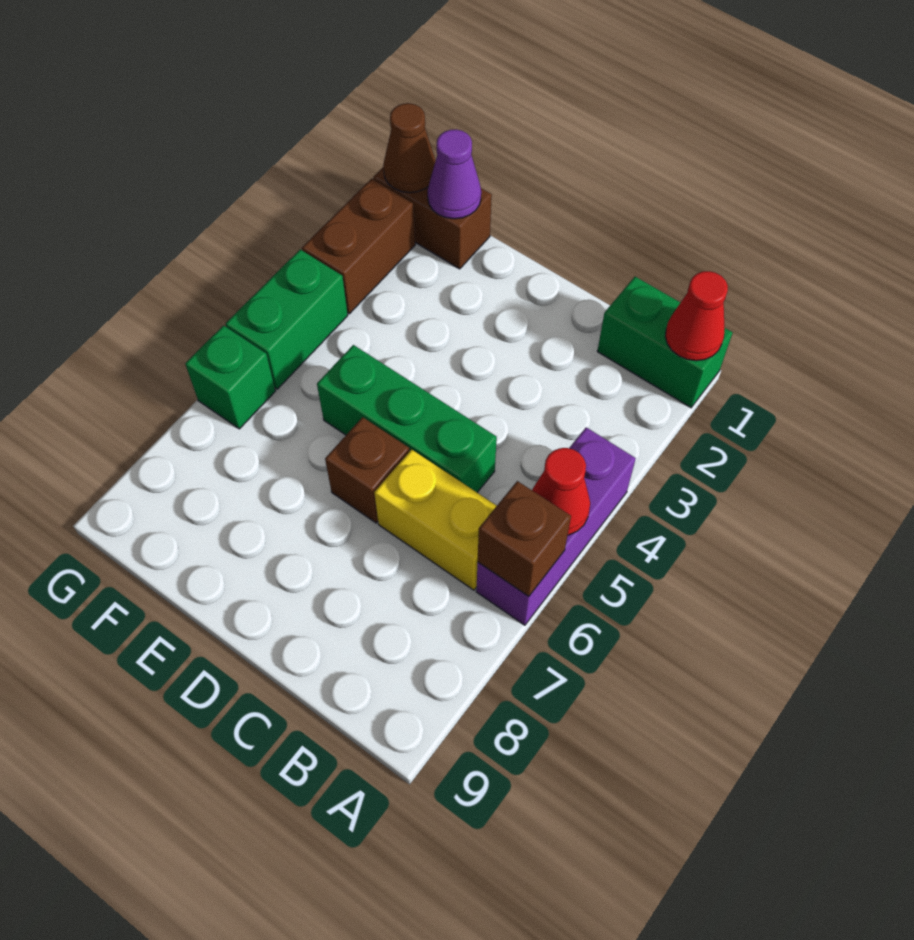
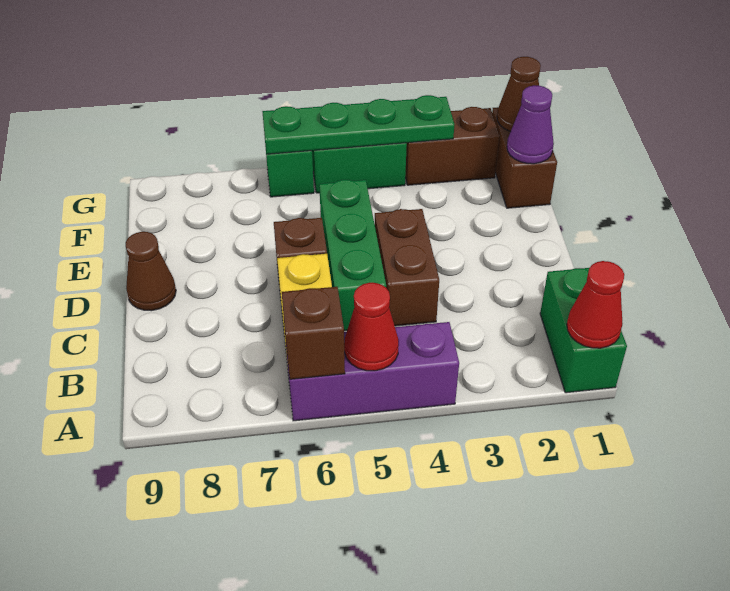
none -> brown brick C4:D4 level 1
none -> brown cone D9 level 1
none -> green plate G3:G6 level 2

